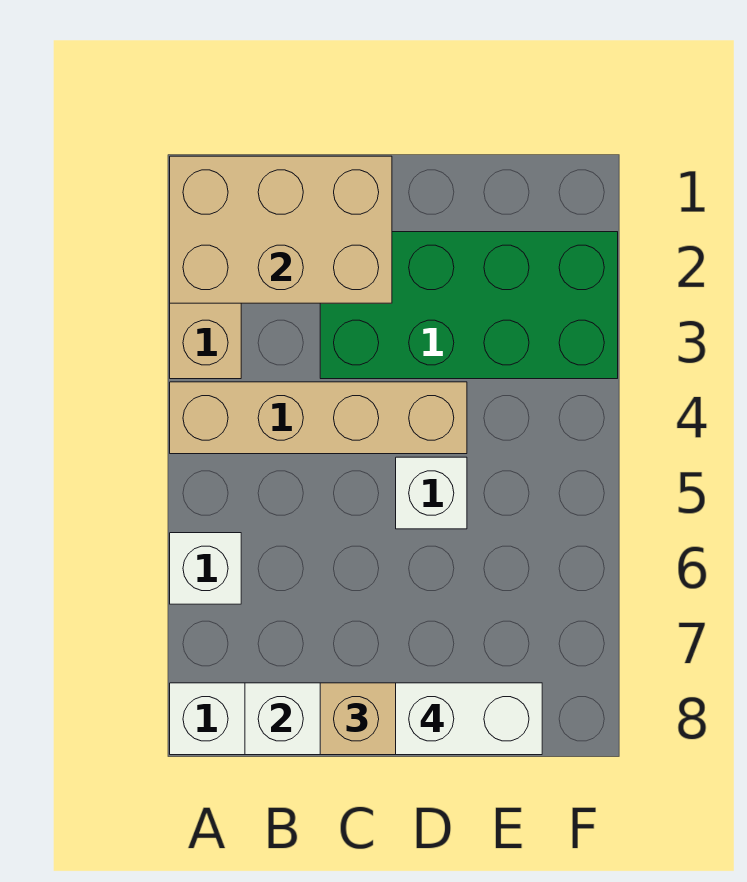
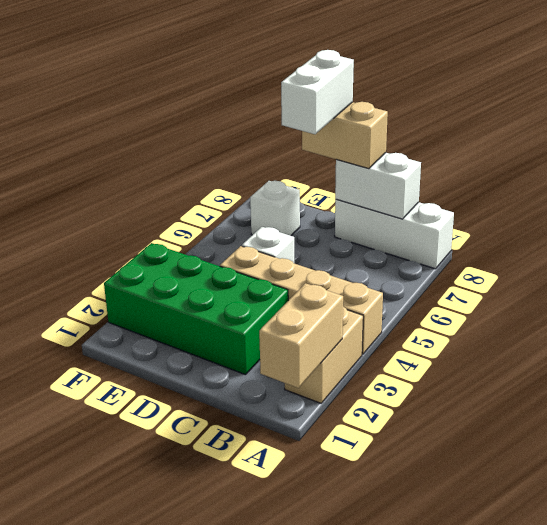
tan brick A1:C2 level 2 -> tan brick A1:A2 level 2
white brick A6 level 1 -> white brick E7 level 1
white brick D8:E8 level 4 -> white brick D7:D8 level 4

